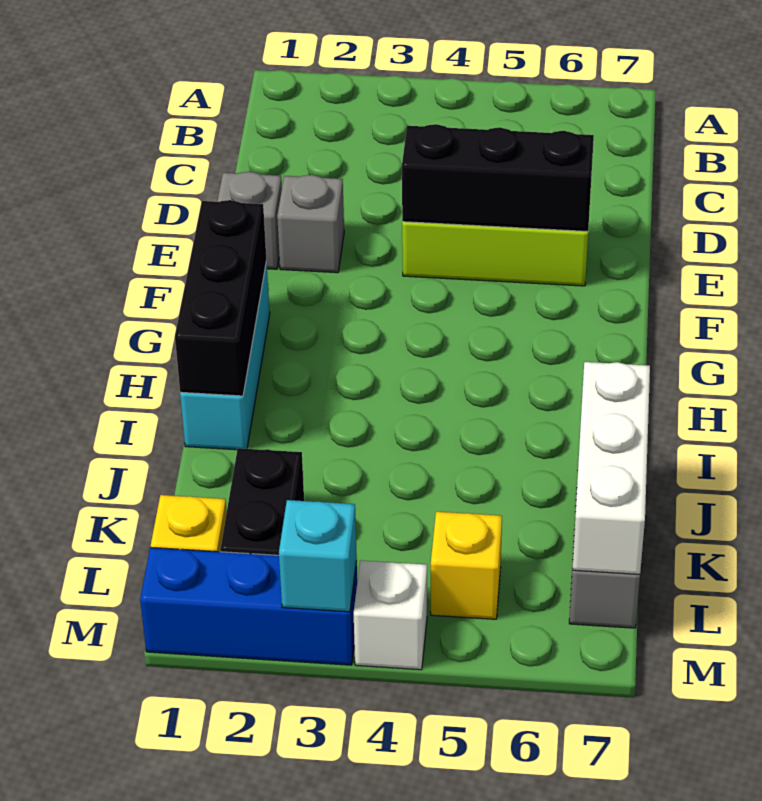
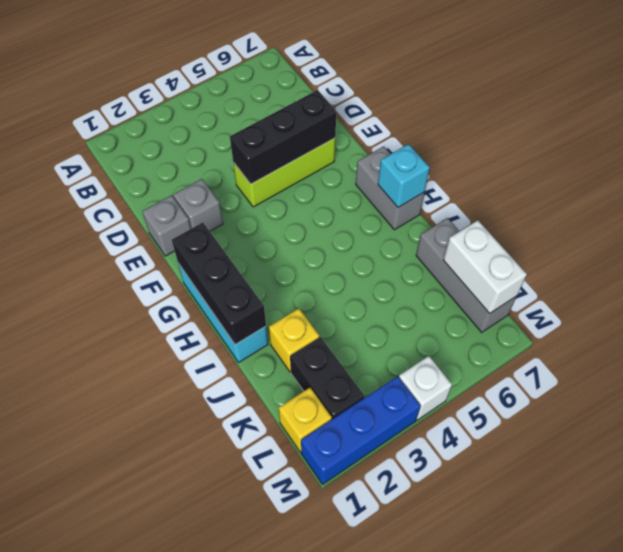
none -> grey brick G7:H7 level 1
white brick J7:L7 level 2 -> white brick K7:L7 level 2
yellow brick L5 level 1 -> yellow brick J2 level 1
cyan brick M3 level 2 -> cyan brick H7 level 2

